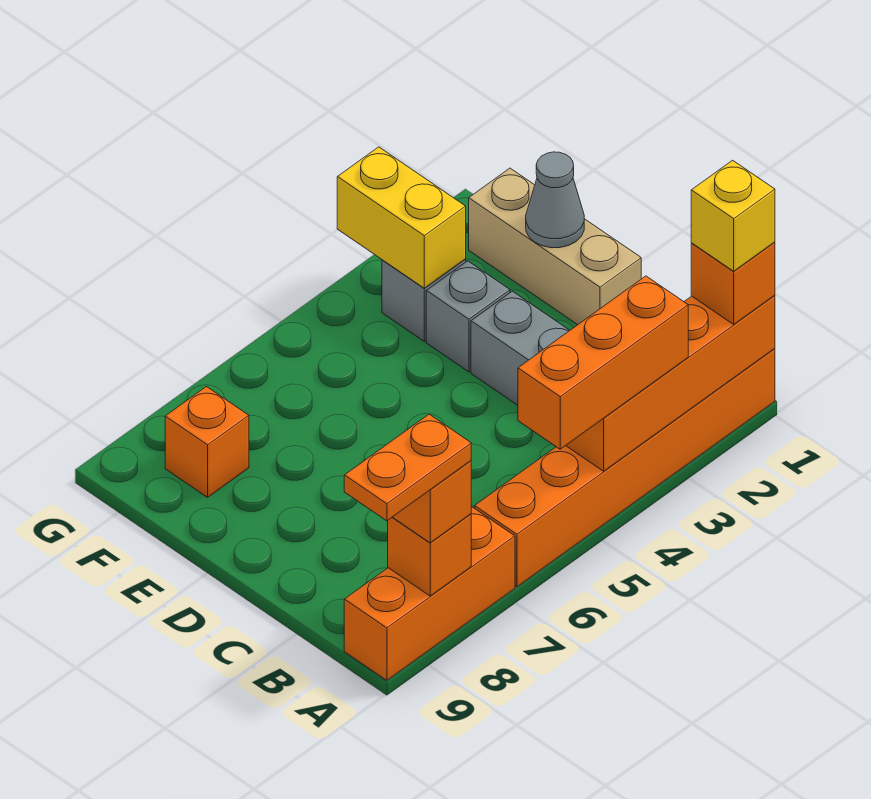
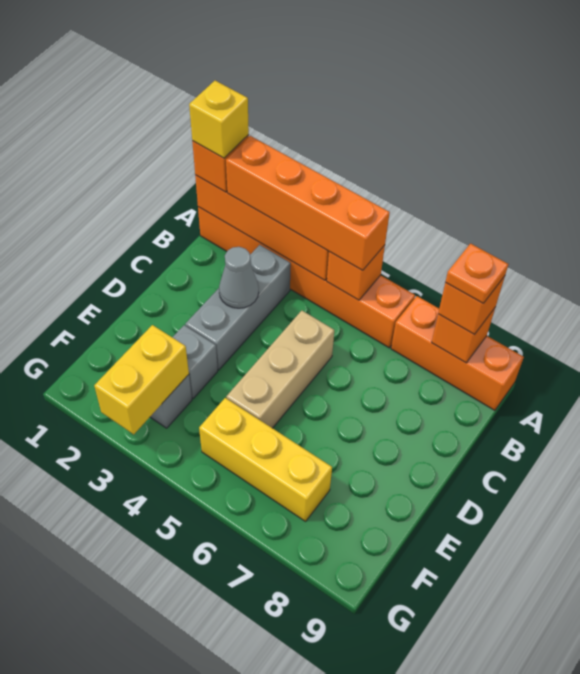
orange brick A3:A5 level 3 -> orange brick A2:A5 level 3
orange plate A8:A9 level 4 -> orange plate A8 level 4
tan brick D1:F1 level 1 -> tan brick C5:E5 level 1
grey cone E1 level 2 -> grey cone C3 level 2
none -> yellow brick F5:F7 level 1
orange brick F8 level 1 -> orange brick A5 level 2

